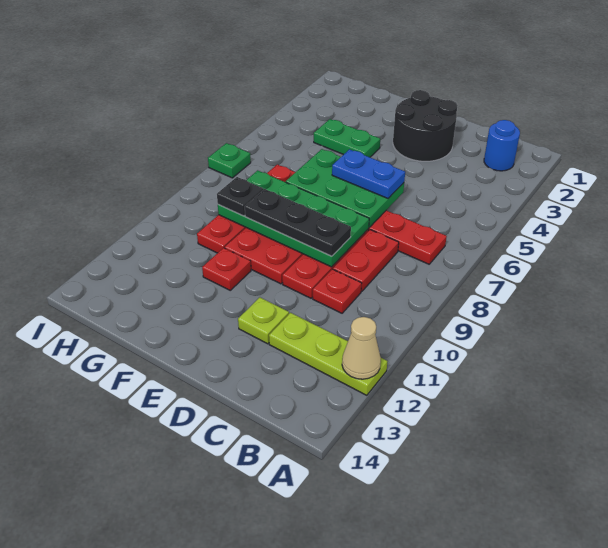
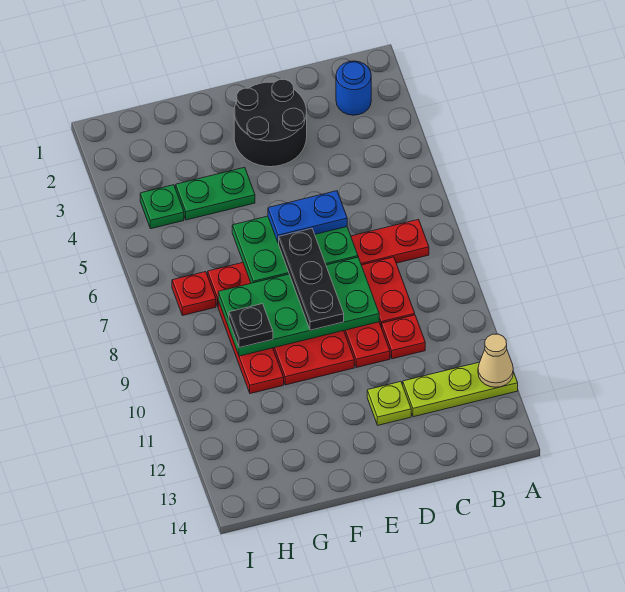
black plate D9:F9 level 3 -> black plate E7:E9 level 3
red plate F11 level 1 -> red plate H7 level 1
green plate I7 level 1 -> green plate H4 level 1

